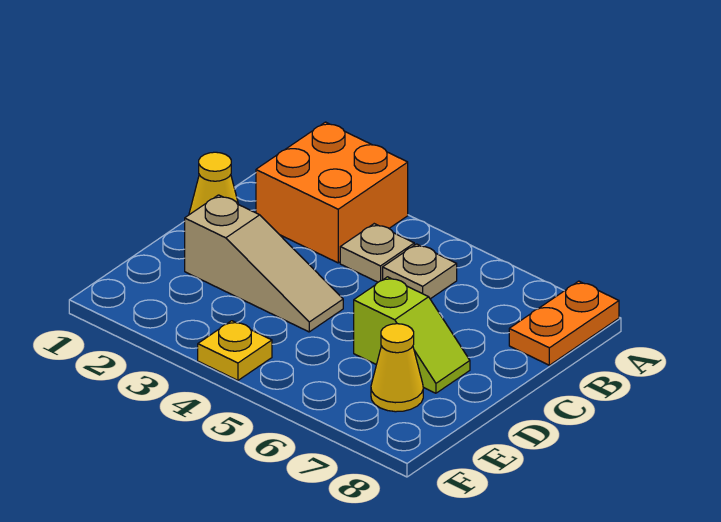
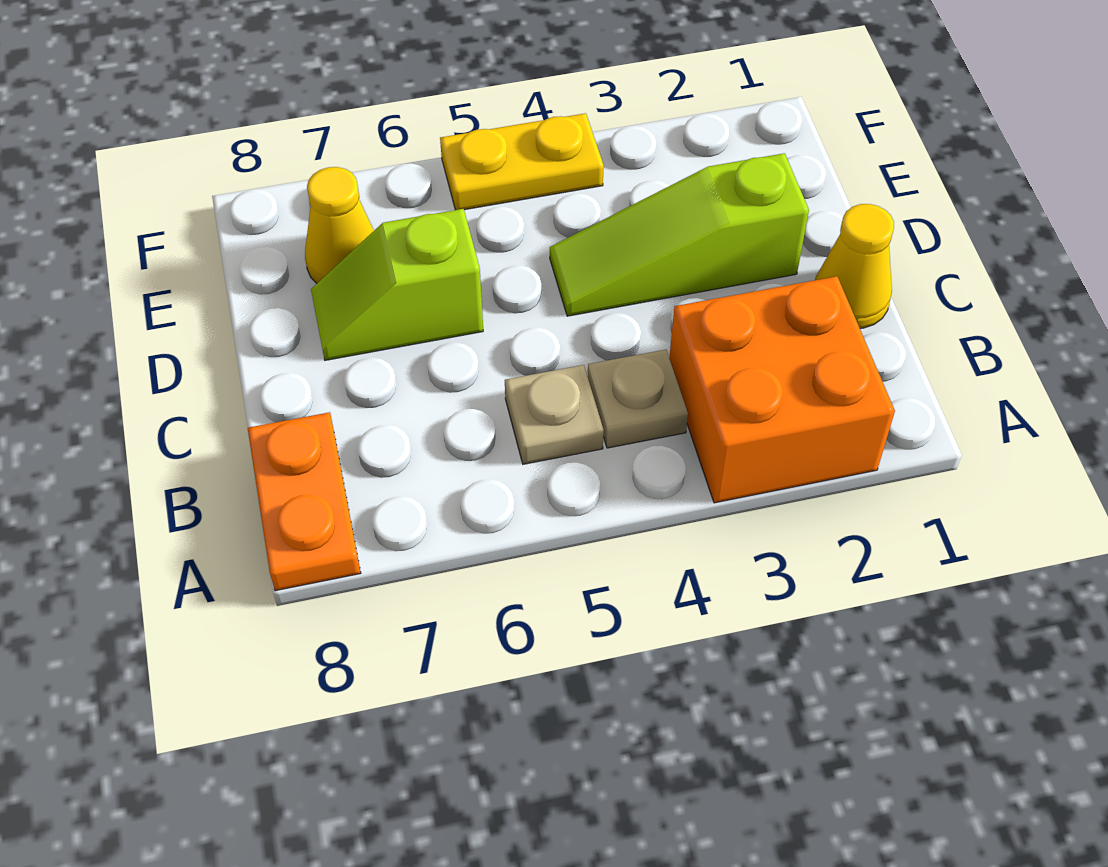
tan slope D2:D4 level 1 top 2 -> lime slope D2:D4 level 1 top 2
yellow plate F4 level 1 -> yellow plate F4:F5 level 1

